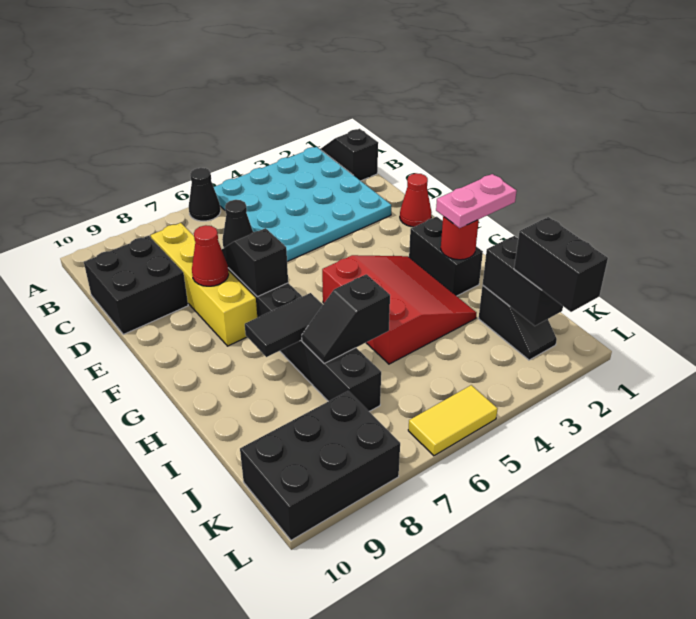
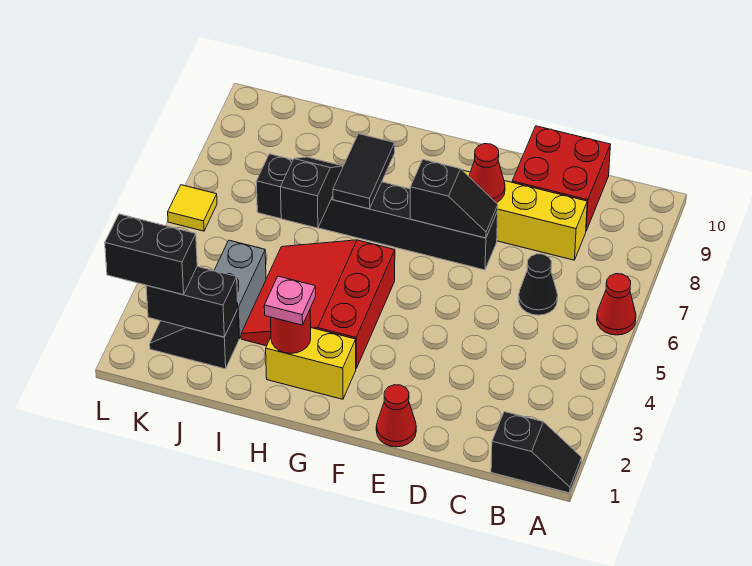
cyan plate A2:D5 level 1 -> none
black cone A6 level 1 -> red cone A6 level 1
black brick C9:D10 level 1 -> red brick C9:D10 level 1
black brick G2:H2 level 1 -> yellow brick G2:H2 level 1
red slope G3:I5 level 1 top 5 -> red slope G3:I5 level 1 top G
pink plate H1:H2 level 3 -> pink plate H2 level 3
none -> grey brick J3:J4 level 1
black brick K8:L10 level 1 -> none
yellow tile L5:L6 level 1 -> yellow tile L6 level 1

